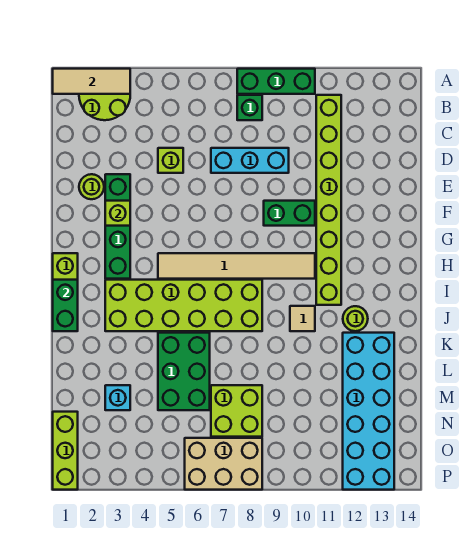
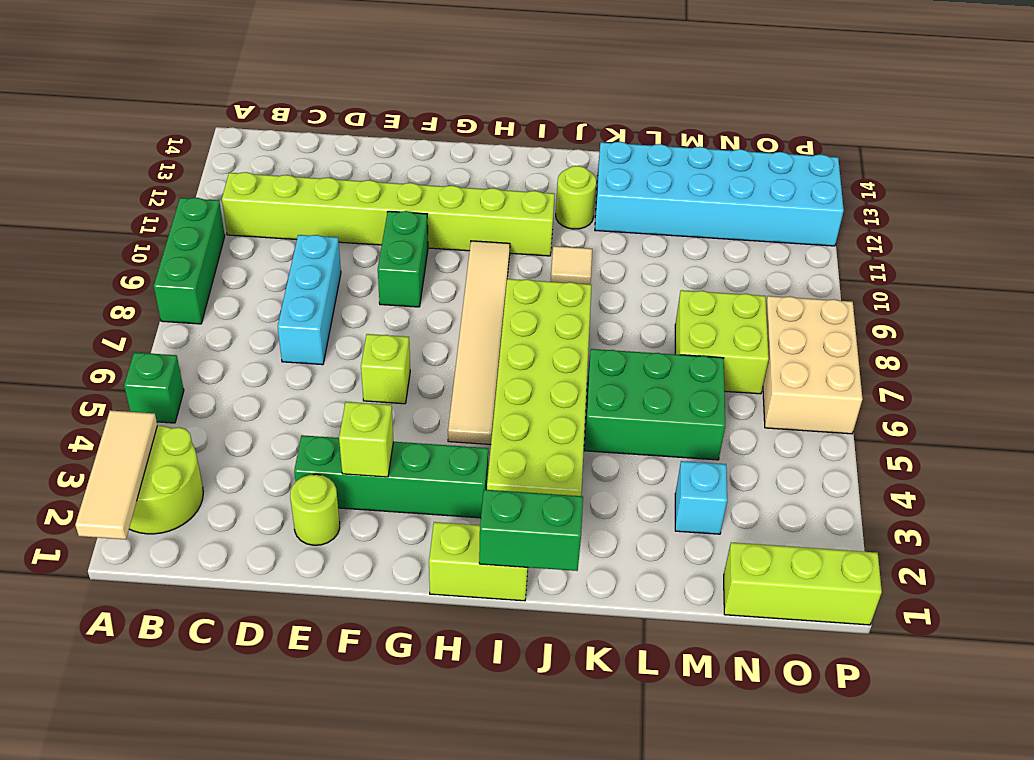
green brick B8 level 1 -> green brick A5 level 1
lime brick D5 level 1 -> lime brick F6 level 1

